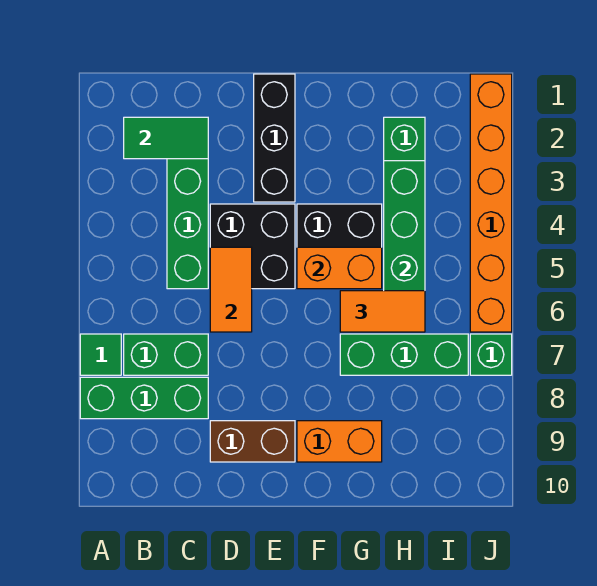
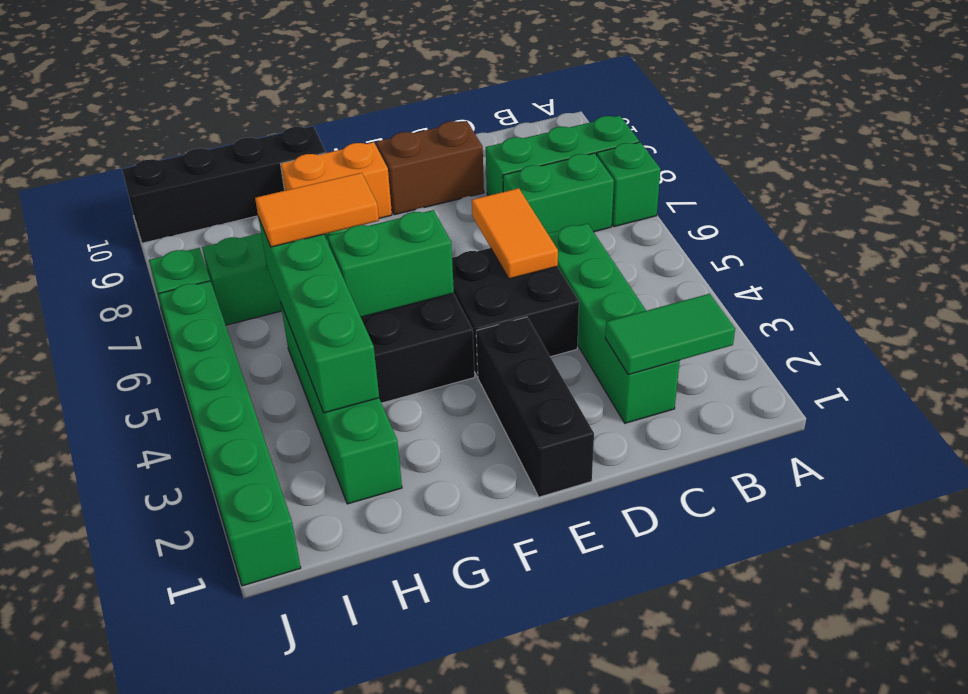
green tile A7 level 1 -> green brick A7 level 1
orange brick F5:G5 level 2 -> green brick F5:G5 level 2
none -> black brick G10:J10 level 1
orange brick J1:J6 level 1 -> green brick J1:J6 level 1

